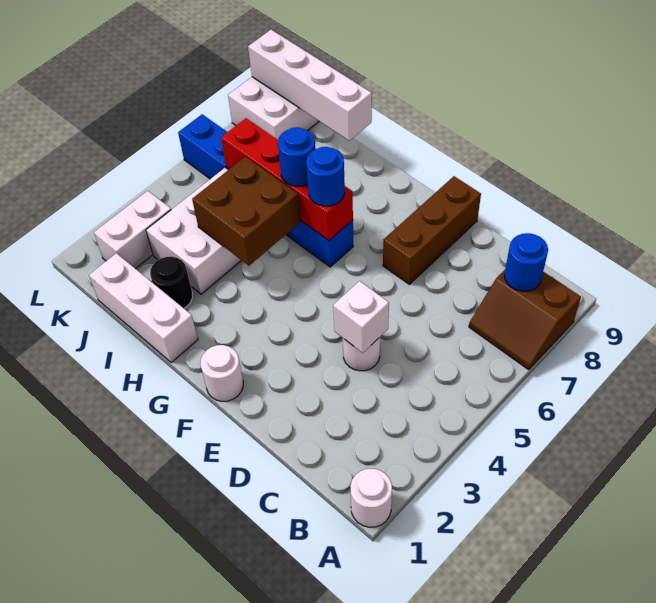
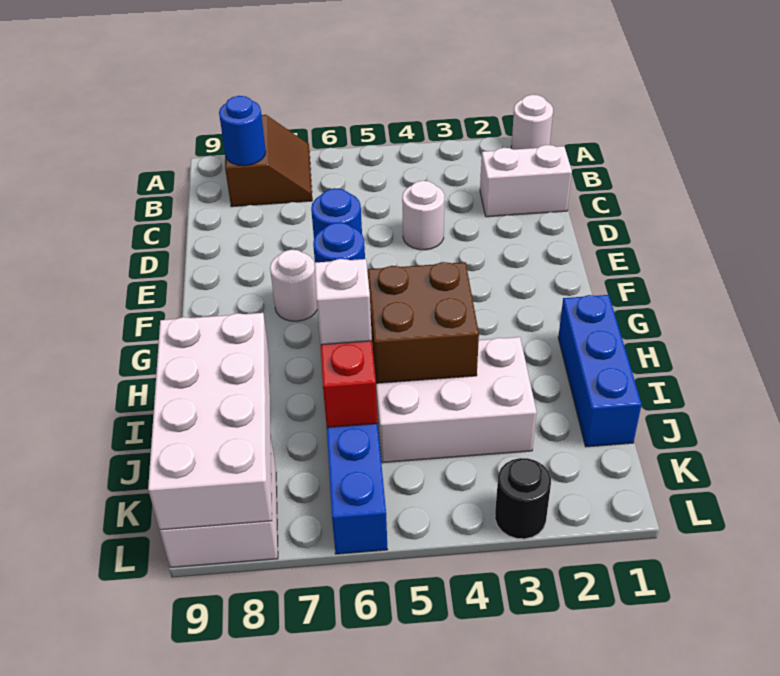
white brick D4 level 2 -> white brick I6 level 3
brown brick E7:E9 level 1 -> none
white round brick F1 level 1 -> white round brick F7 level 1
white brick H1:J1 level 1 -> blue brick H1:J1 level 1
black round brick I2 level 1 -> black round brick L3 level 1
white brick I9:L9 level 2 -> white brick I8:L9 level 2
white brick K2:K3 level 1 -> white brick C1:C2 level 1

